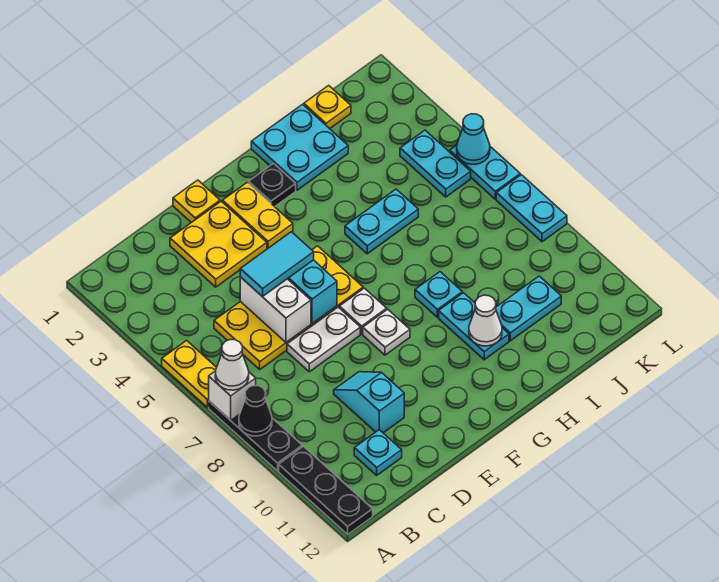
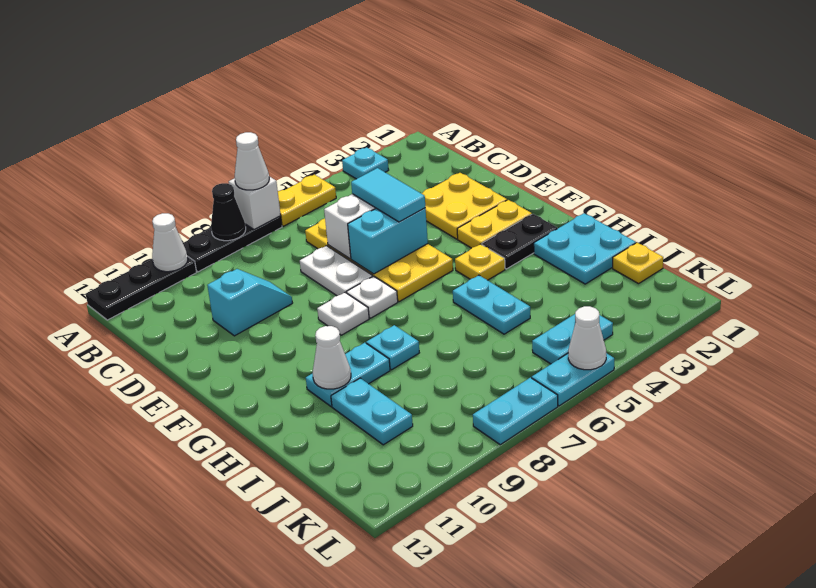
none -> white cone A10 level 2
cyan plate C11 level 1 -> cyan plate A3 level 1
yellow plate E1 level 1 -> yellow plate G4 level 1
black plate G2 level 1 -> black plate G2:G3 level 1
cyan cone L5 level 2 -> white cone L5 level 2

